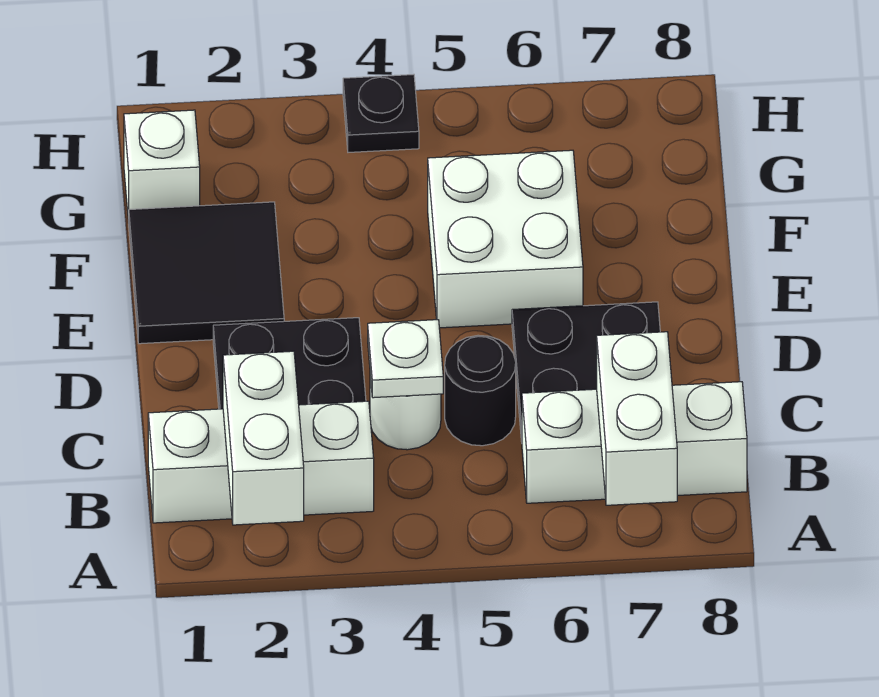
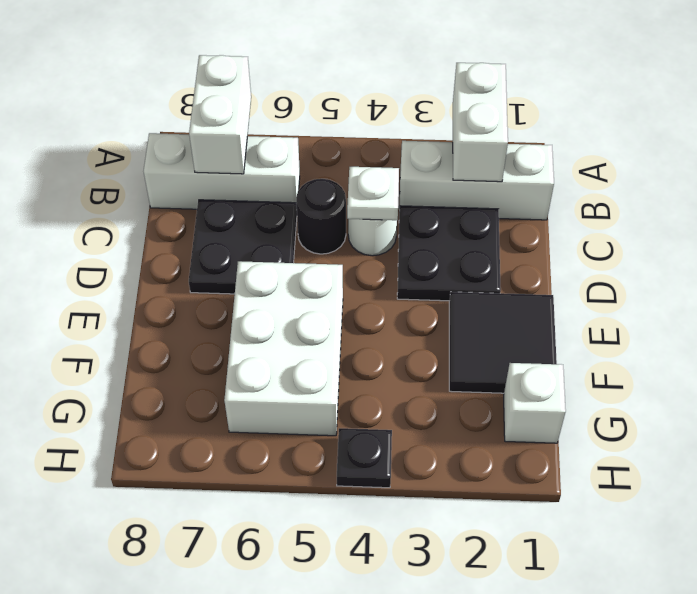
white brick E5:F6 level 1 -> white brick E5:G6 level 1

